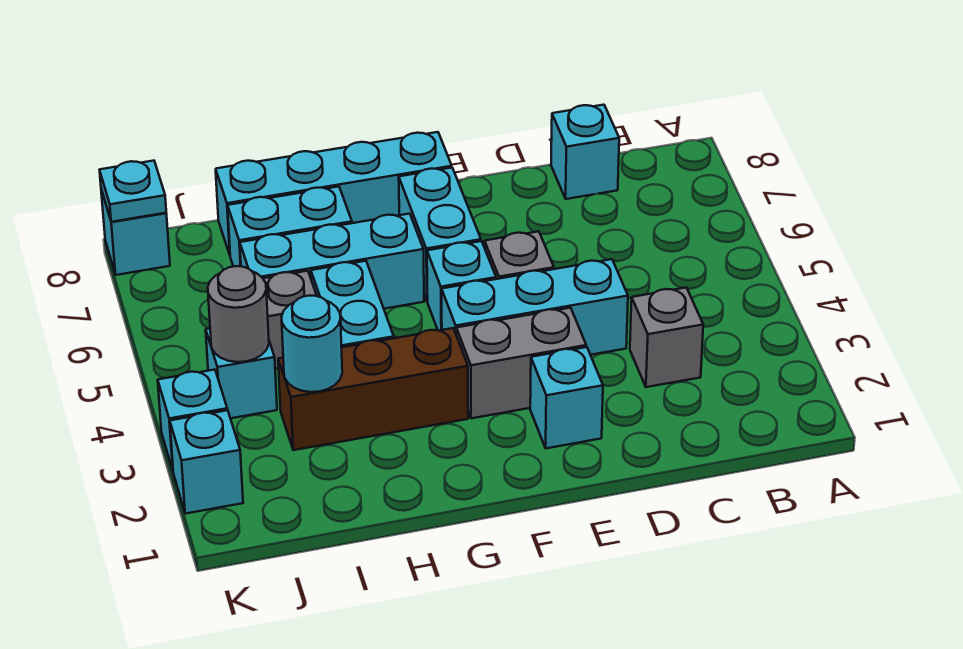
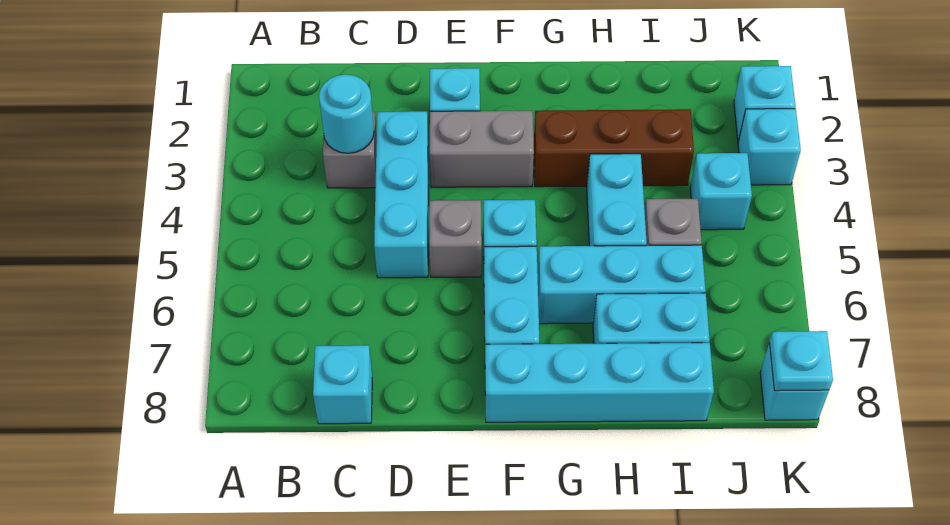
cyan brick D4:F4 level 1 -> cyan brick D3:D5 level 1
cyan round brick I3 level 2 -> cyan round brick C3 level 2
grey round brick J4 level 2 -> none

